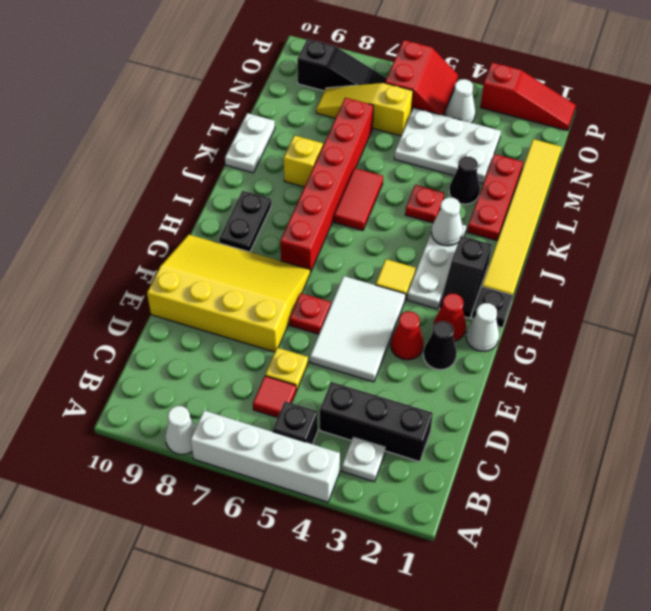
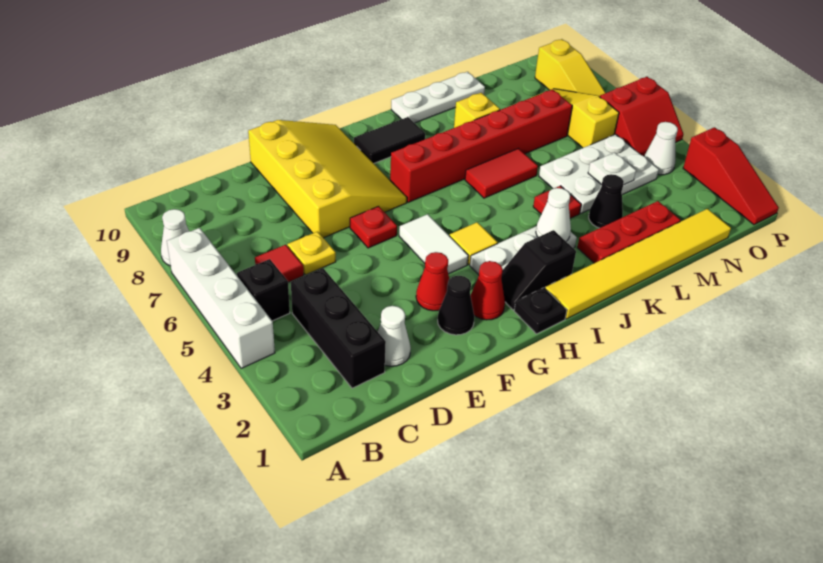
white plate B3 level 1 -> white plate M4 level 2
white tile E4:G5 level 1 -> white tile G4:G5 level 1
white cone G1 level 1 -> white cone D2 level 1
black plate H9:I9 level 1 -> black tile H9:I9 level 1
white plate K10:L10 level 1 -> white plate J10:L10 level 1
white plate M3:N5 level 1 -> white plate L4:N5 level 1
black slope O7:O9 level 1 top 9 -> yellow slope O7:O9 level 1 top 9

